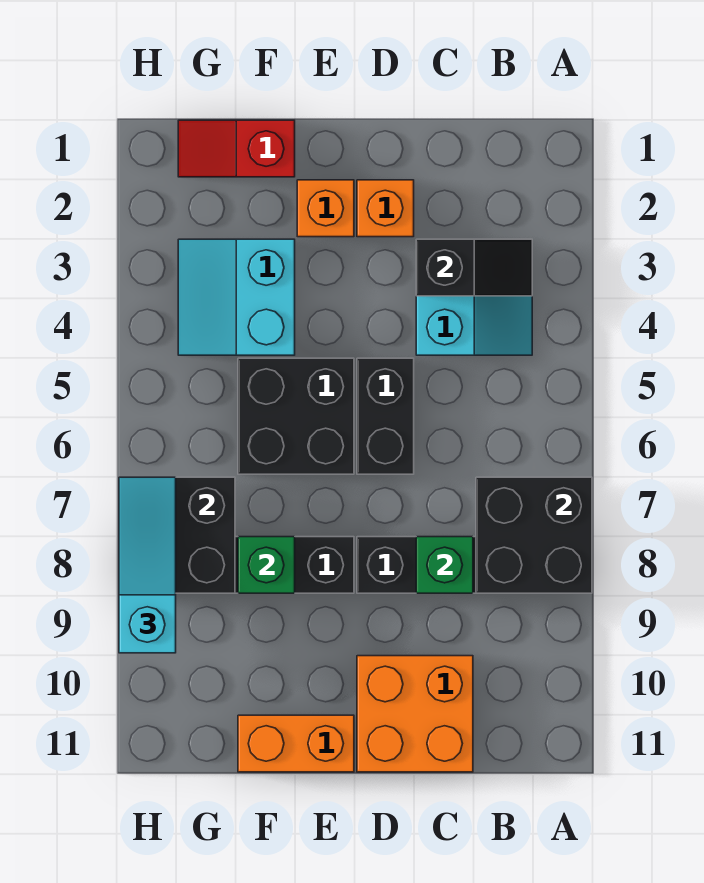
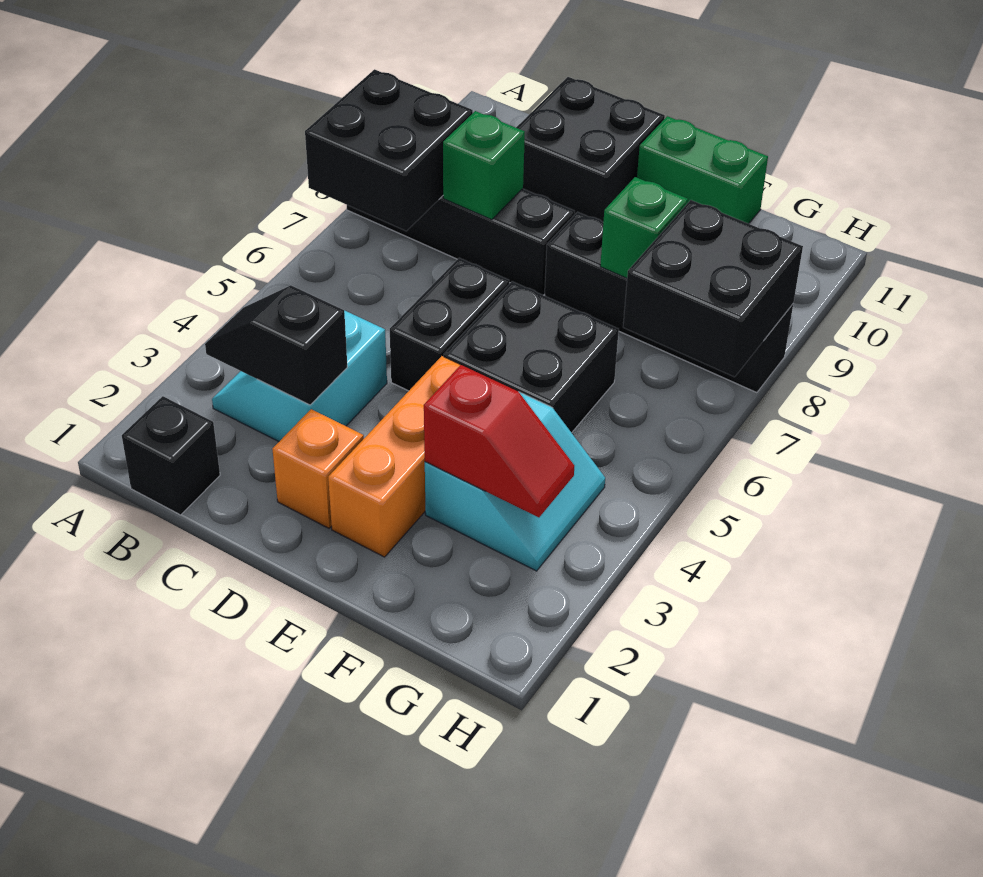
none -> black brick B1 level 1
orange brick C10:D11 level 1 -> black brick C10:D11 level 1
orange brick E2 level 1 -> orange brick E2:E4 level 1
orange brick E11:F11 level 1 -> green brick E11:F11 level 1
red slope F1:G1 level 1 top F -> red slope F3:G3 level 2 top F
cyan slope H7:H9 level 3 top 9 -> none

